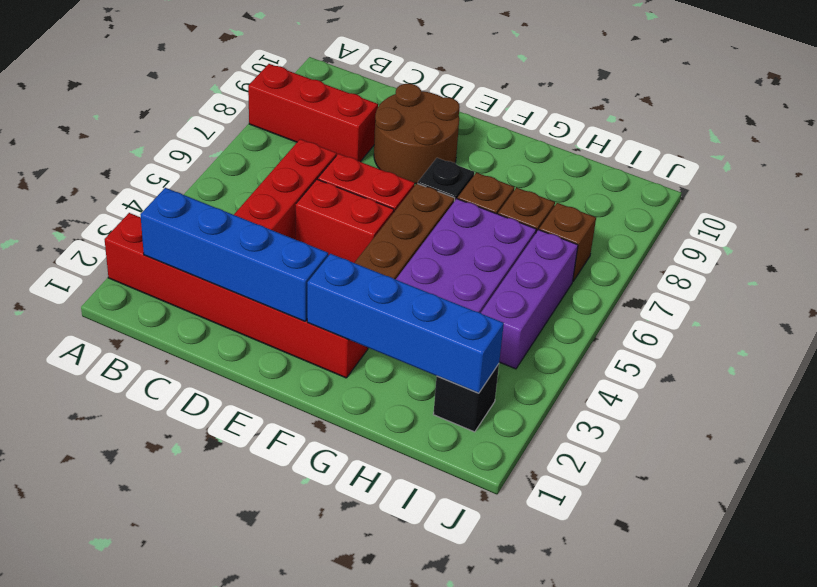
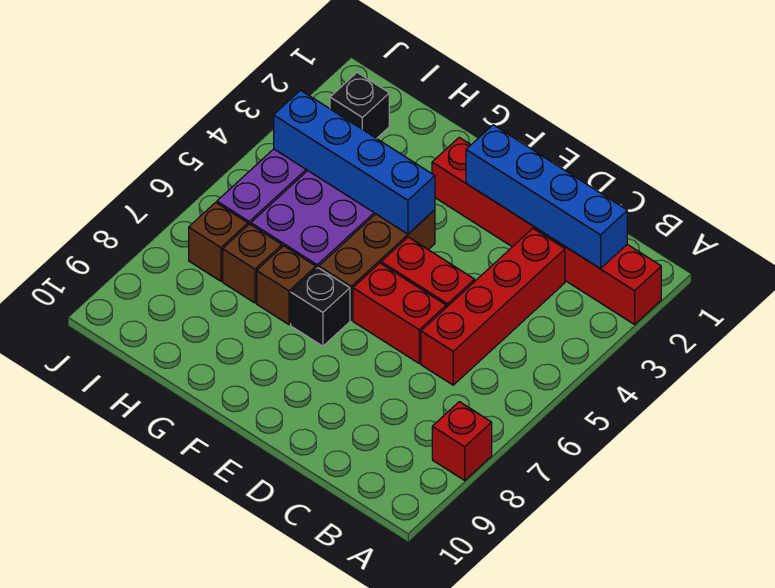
red brick A8:C8 level 1 -> red brick A8 level 1
brown round brick D8:E9 level 1 -> none
blue brick F2:I2 level 2 -> blue brick F4:I4 level 2

